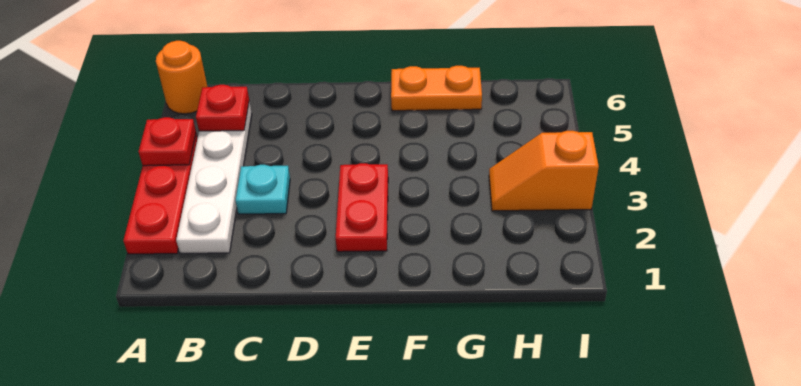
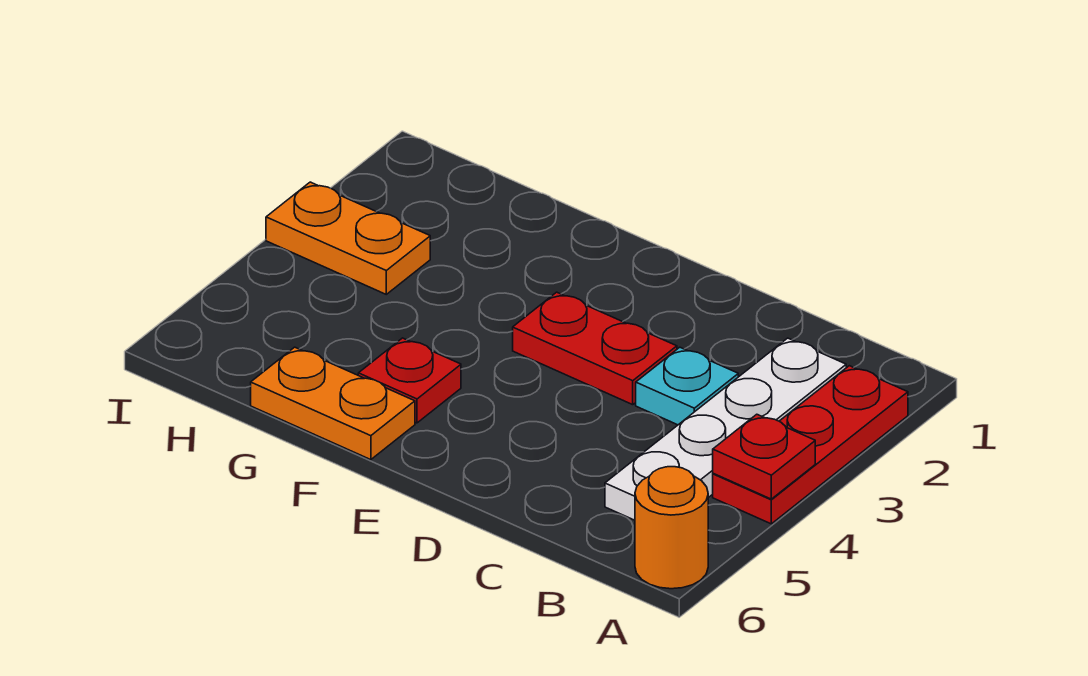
red plate B5 level 2 -> red plate F5 level 1
red plate E2:E3 level 1 -> red plate D3:E3 level 1
orange slope H3:I3 level 1 top I -> orange plate H3:I3 level 1

